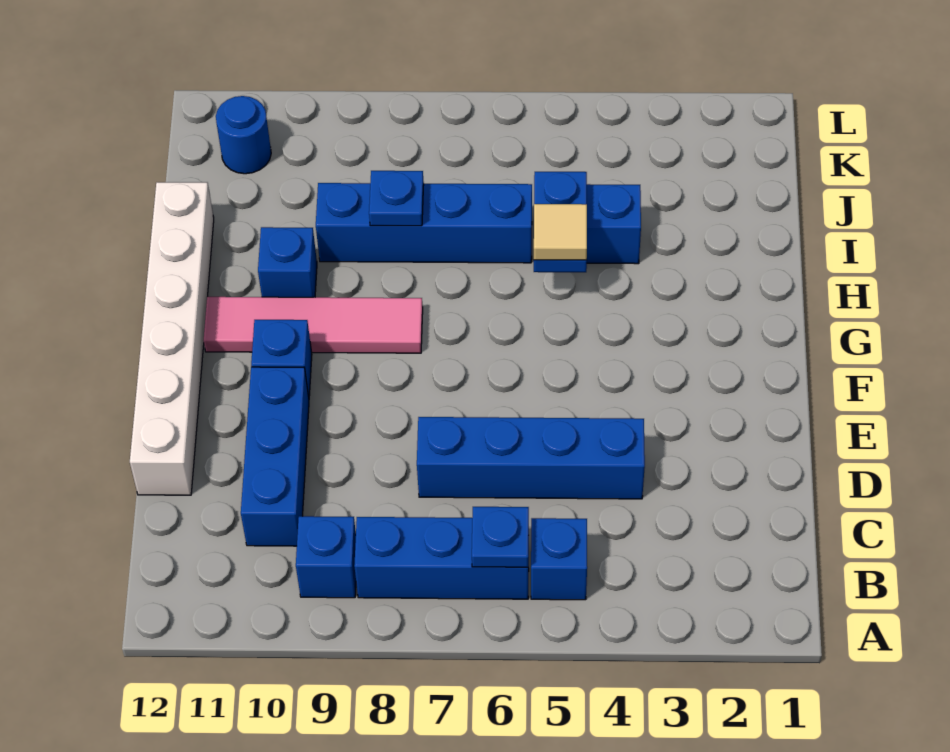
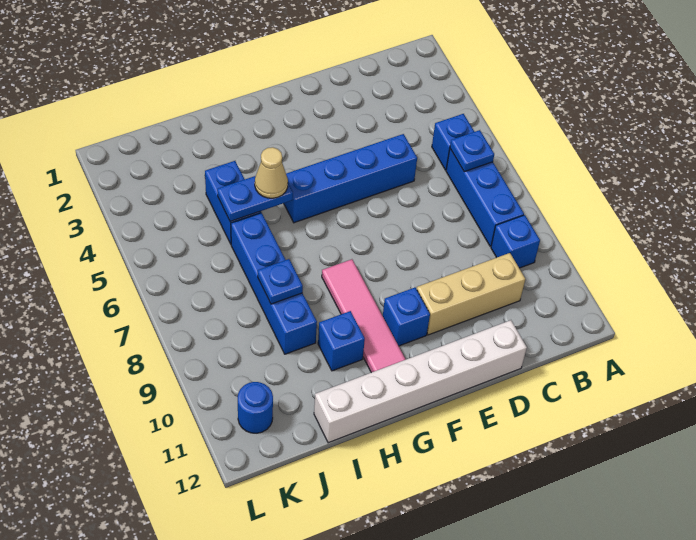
blue brick C10:E10 level 1 -> tan brick C10:E10 level 1
blue brick D4:D7 level 1 -> blue brick D5:G5 level 1
tan tile H5 level 3 -> tan cone H5 level 3

